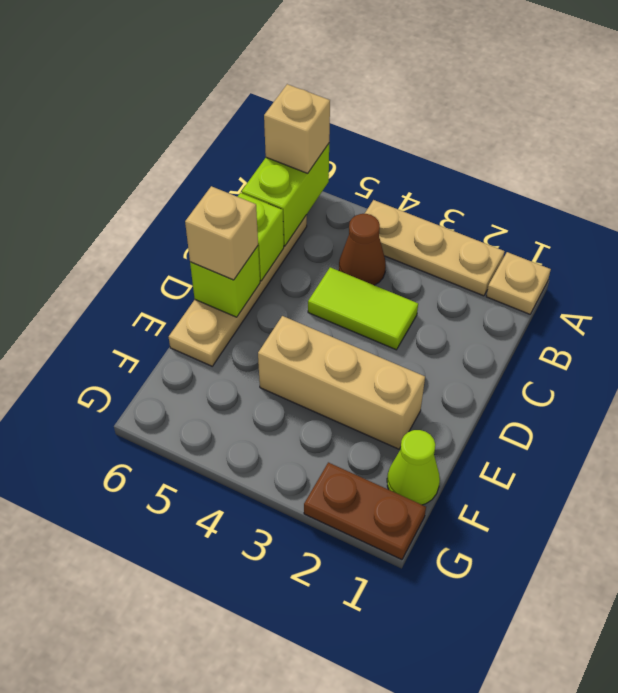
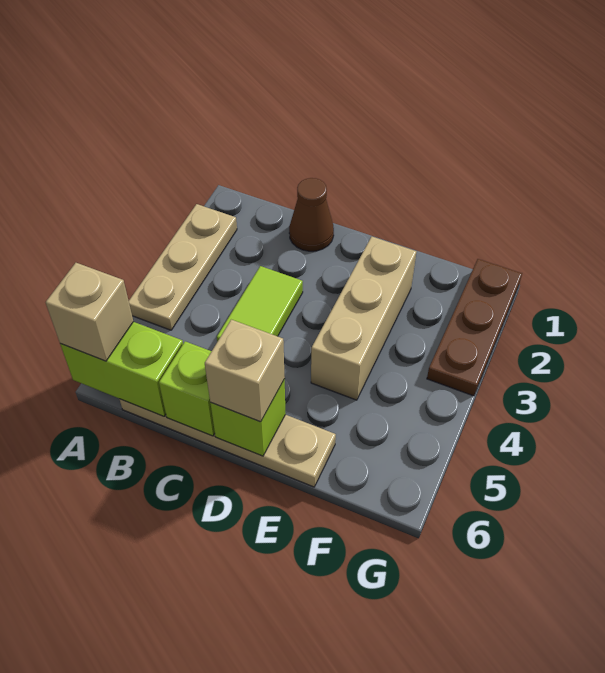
tan plate A1 level 1 -> none
brown cone B4 level 1 -> brown cone C1 level 1
lime cone F1 level 1 -> none
brown plate G1:G2 level 1 -> brown plate G1:G3 level 1

